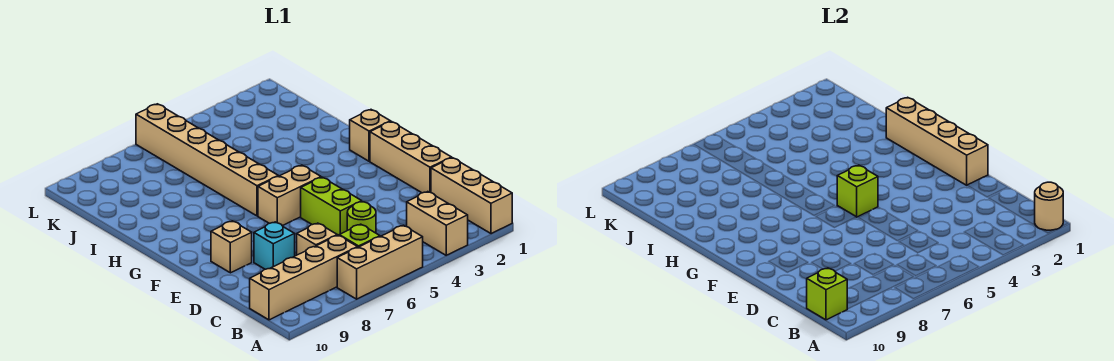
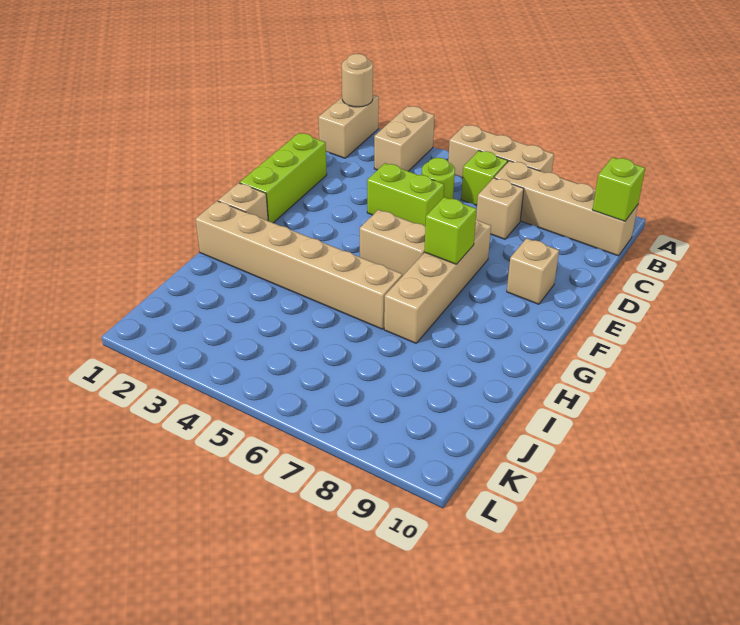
tan brick A1:C1 level 1 -> tan brick A1:B1 level 1
tan brick D1:F1 level 1 -> lime brick D1:F1 level 1
lime brick D5:E5 level 1 -> lime brick D4:D5 level 1
cyan brick D8 level 1 -> none
tan brick E1:H1 level 2 -> tan brick E7:H7 level 1
lime brick F5 level 2 -> lime brick F7 level 2
tan brick G6:L6 level 1 -> tan brick H1:H6 level 1

